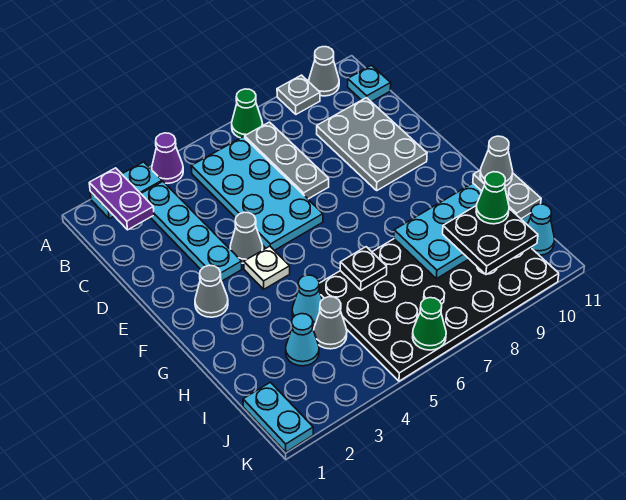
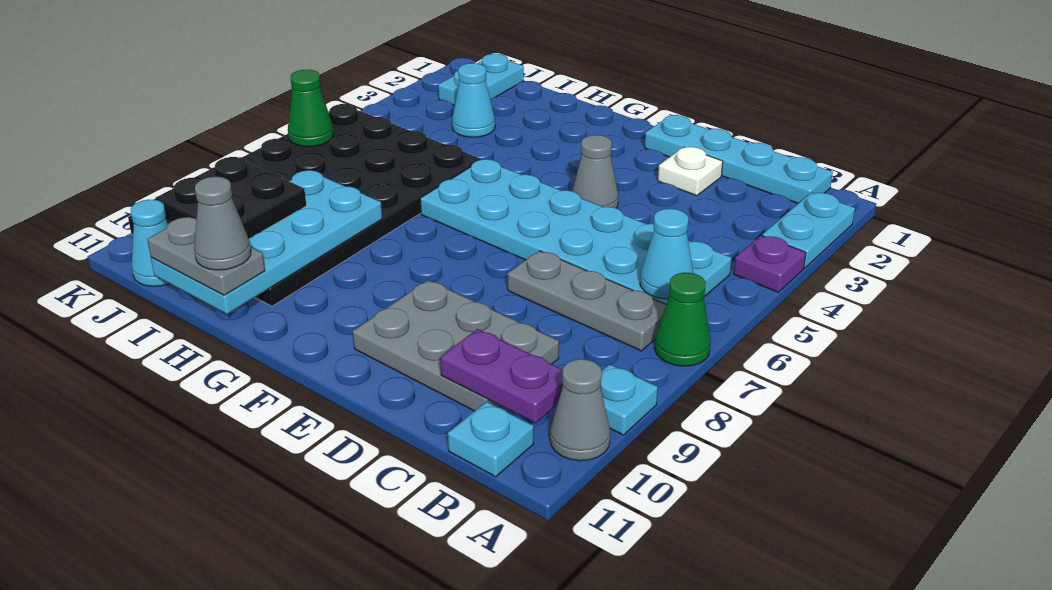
purple plate A2:B2 level 2 -> purple plate B10:C10 level 2
purple cone A4 level 1 -> purple plate A4 level 1
grey plate A9 level 1 -> cyan plate A9 level 1
cyan plate B3:E3 level 1 -> cyan plate B1:E1 level 1
cyan plate B5:E6 level 1 -> cyan plate B5:G6 level 1
grey cone F2 level 1 -> none
white plate F4 level 1 -> white plate D2 level 1
cyan cone H4 level 1 -> cyan cone B6 level 2
black plate H6 level 2 -> none
grey cone I4 level 1 -> none
green cone I10 level 4 -> none
cyan plate J1:K1 level 1 -> cyan plate J1:J2 level 1

